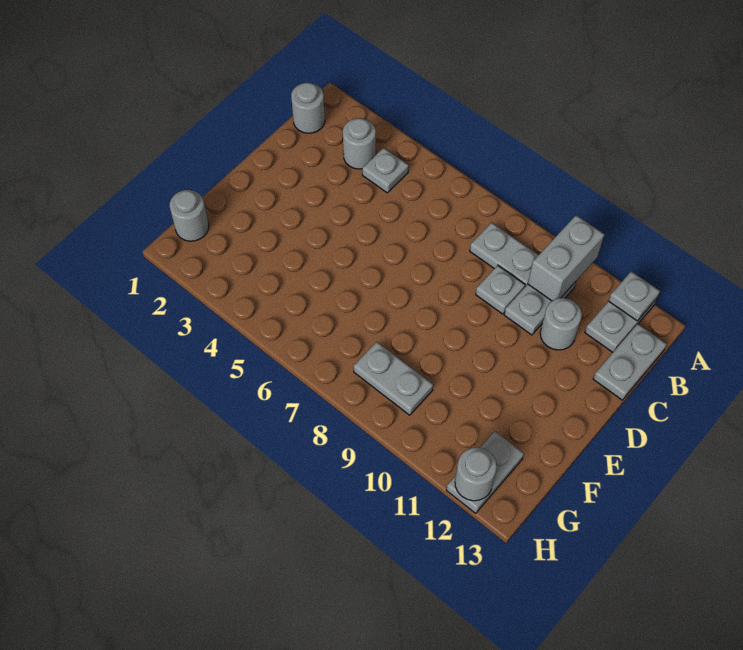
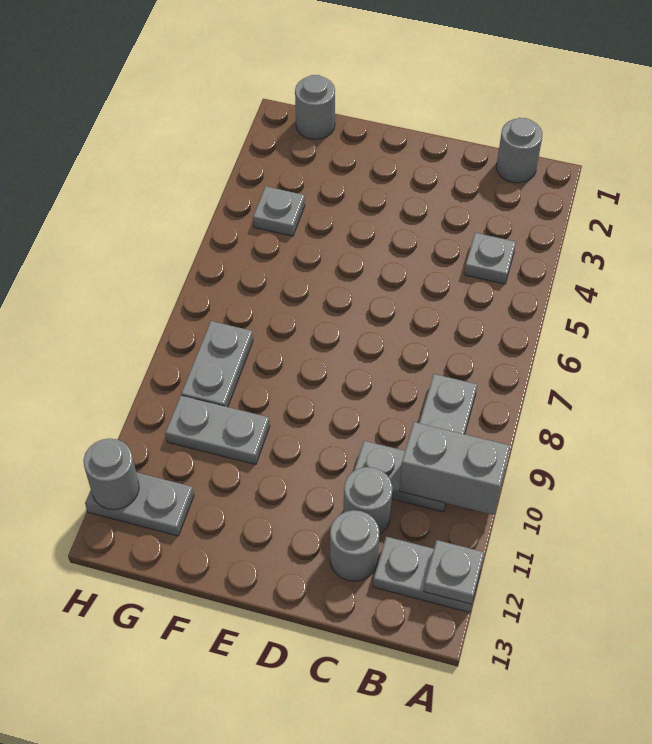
grey round brick B3 level 1 -> grey round brick C12 level 1
grey plate B13:C13 level 1 -> grey plate F10:G10 level 1
grey plate C9 level 1 -> grey plate G4 level 1

